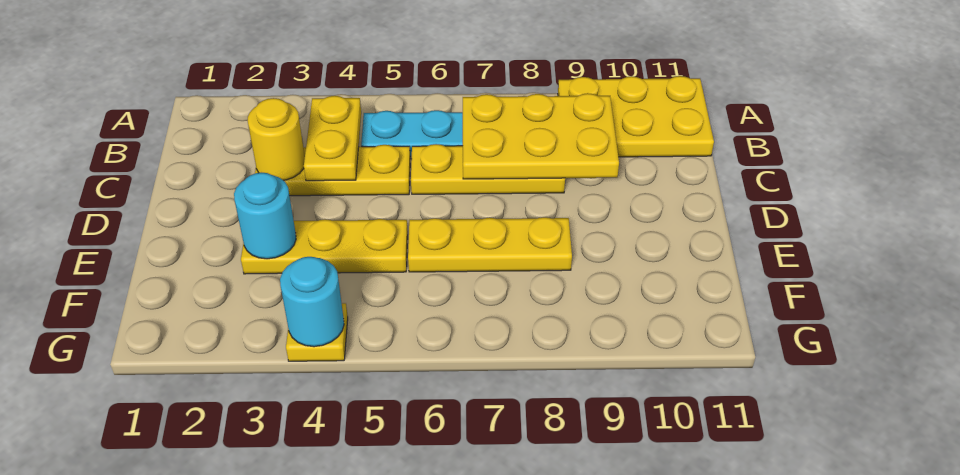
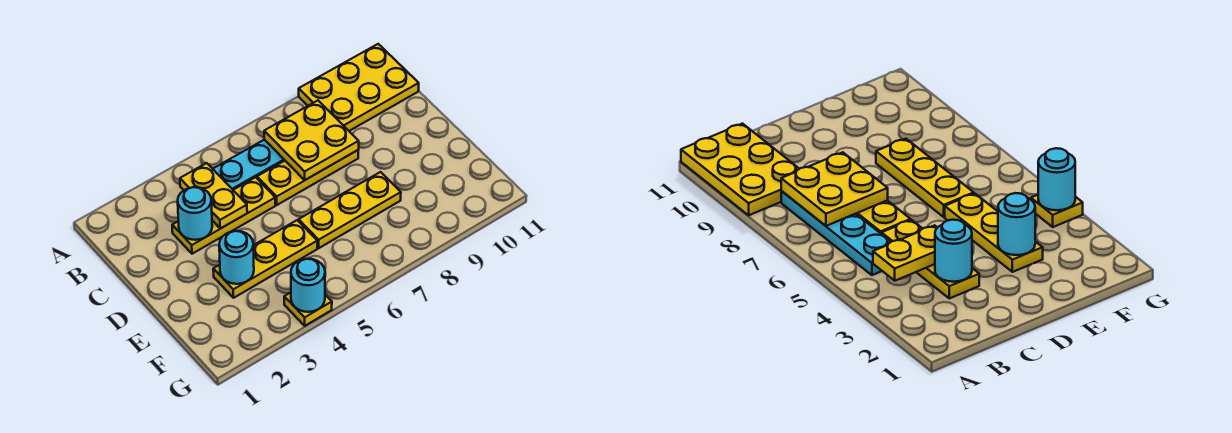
yellow plate B7:C9 level 2 -> yellow plate B7:C8 level 2
yellow round brick C3 level 2 -> cyan round brick C3 level 2

